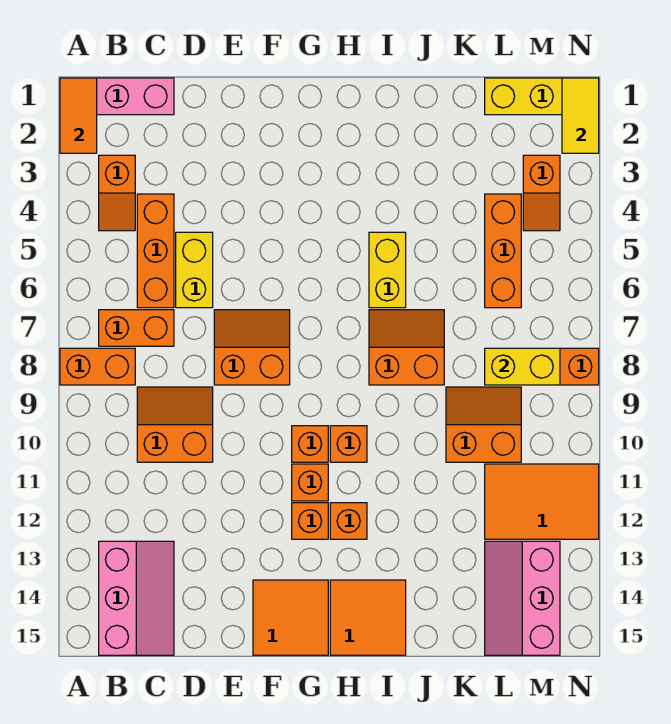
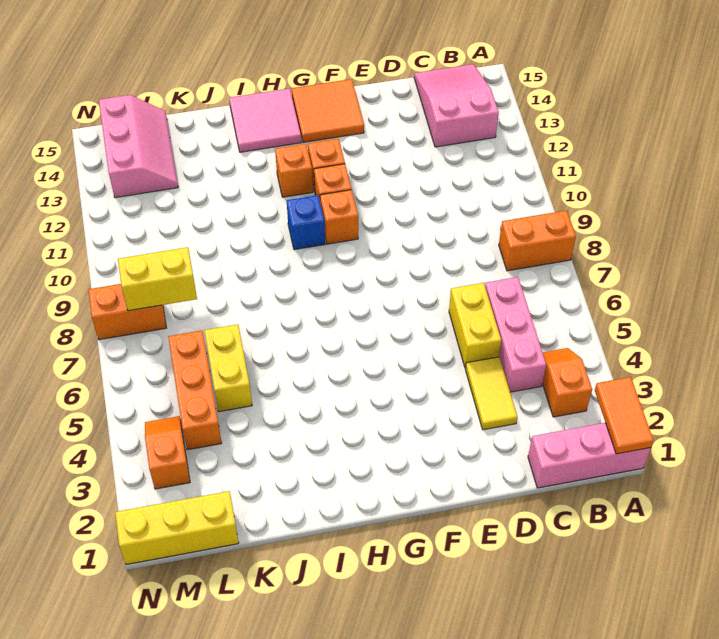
orange brick B7:C7 level 1 -> none
pink slope B13:C15 level 1 top B -> pink slope B13:C15 level 1 top 13
orange brick C4:C6 level 1 -> pink brick C4:C6 level 1
orange slope C9:D10 level 1 top 10 -> none
orange slope E7:F8 level 1 top 8 -> none
orange brick H10 level 1 -> blue brick H10 level 1
orange tile H14:I15 level 1 -> pink tile H14:I15 level 1
yellow brick I5:I6 level 1 -> yellow brick K5:K6 level 1
orange slope I7:J8 level 1 top 8 -> none
orange slope K9:L10 level 1 top 10 -> none
orange tile L11:N12 level 1 -> none
yellow tile N1:N2 level 2 -> yellow tile D3:D4 level 1

